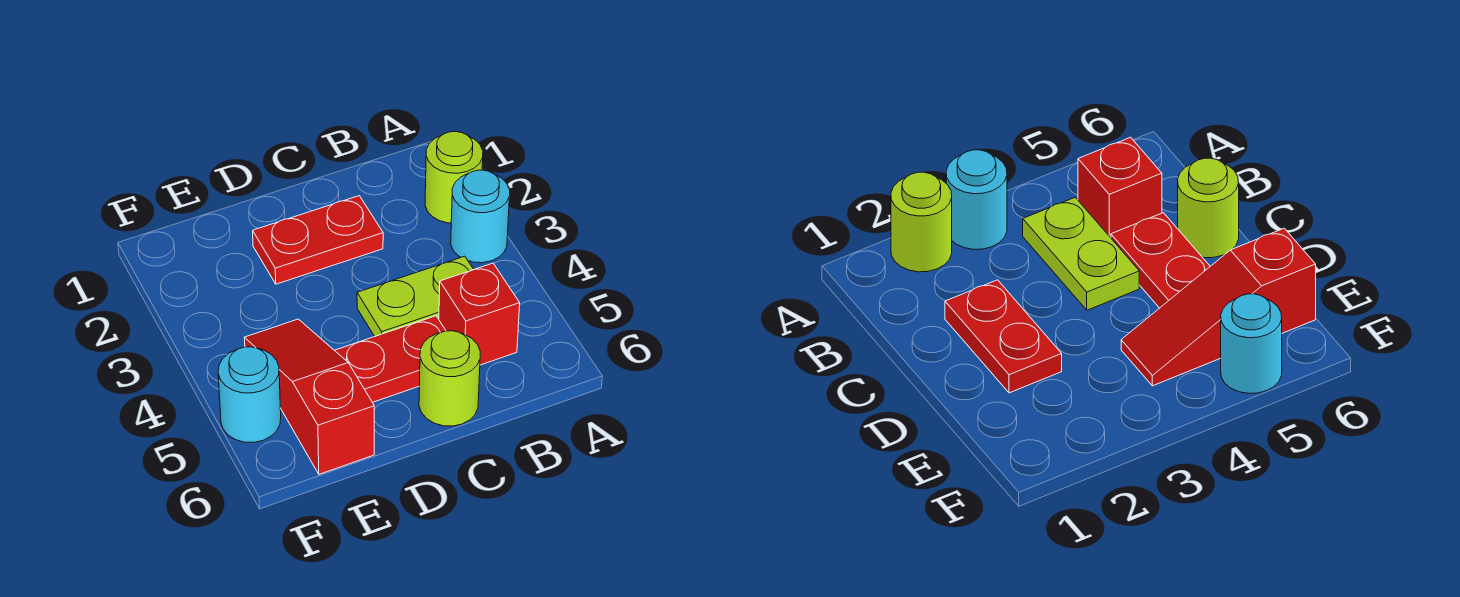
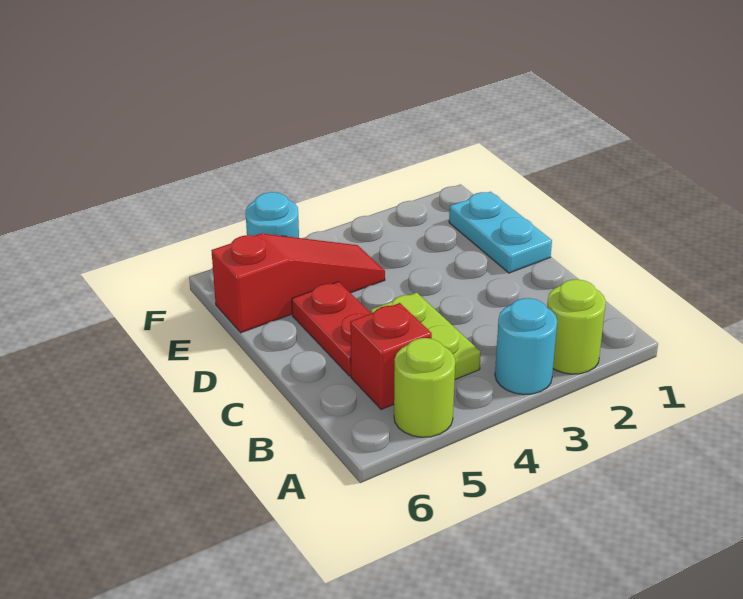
red plate C2:D2 level 1 -> none
lime round brick C6 level 1 -> lime round brick A5 level 1
none -> cyan plate D1:E1 level 1

